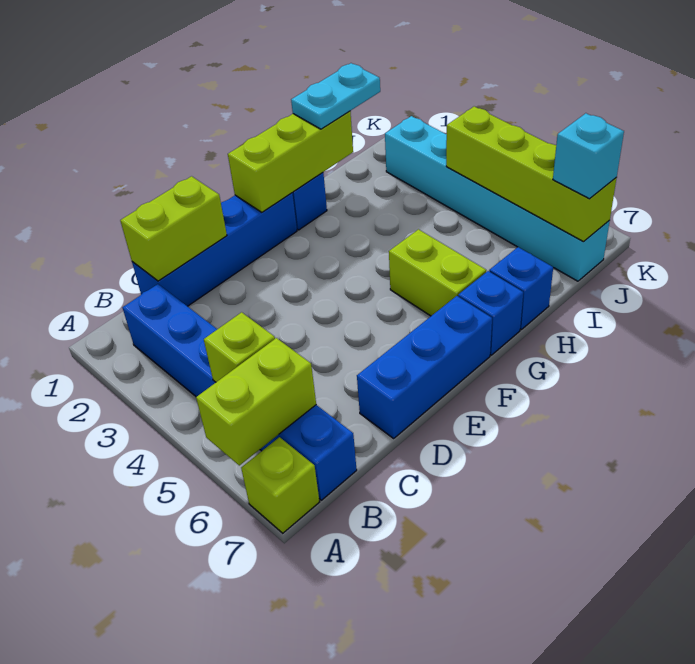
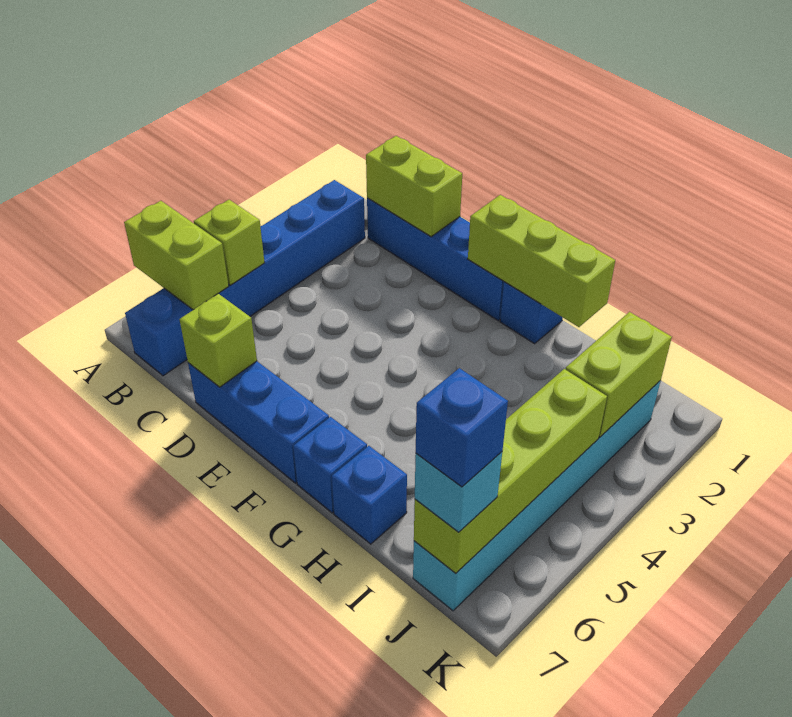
lime brick A7 level 1 -> lime brick D7 level 2
lime brick G5:G6 level 1 -> lime brick J2:J3 level 2
cyan plate H1:I1 level 3 -> none
none -> blue brick J7 level 4

